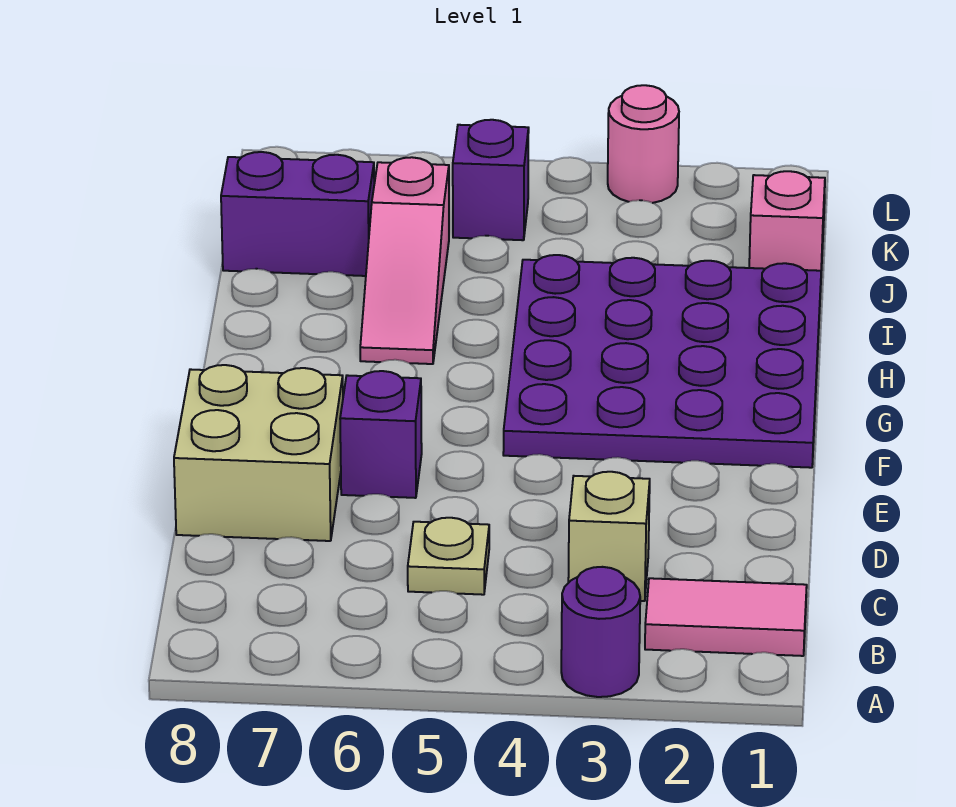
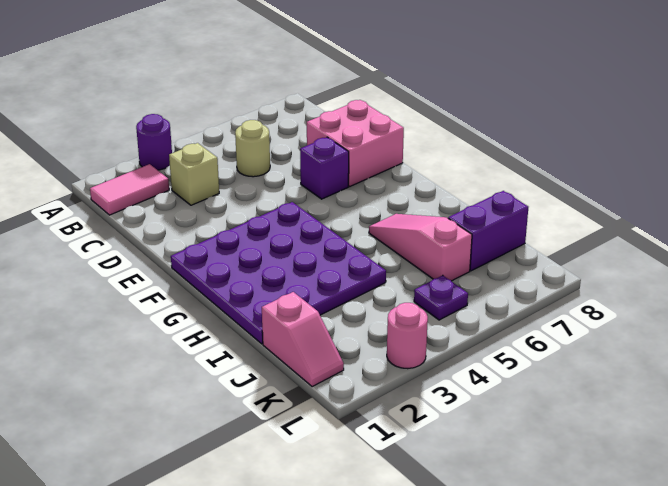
tan plate C5 level 1 -> tan round brick C5 level 1
tan brick D7:E8 level 1 -> pink brick D7:E8 level 1
purple brick K5 level 1 -> purple plate K5 level 1

